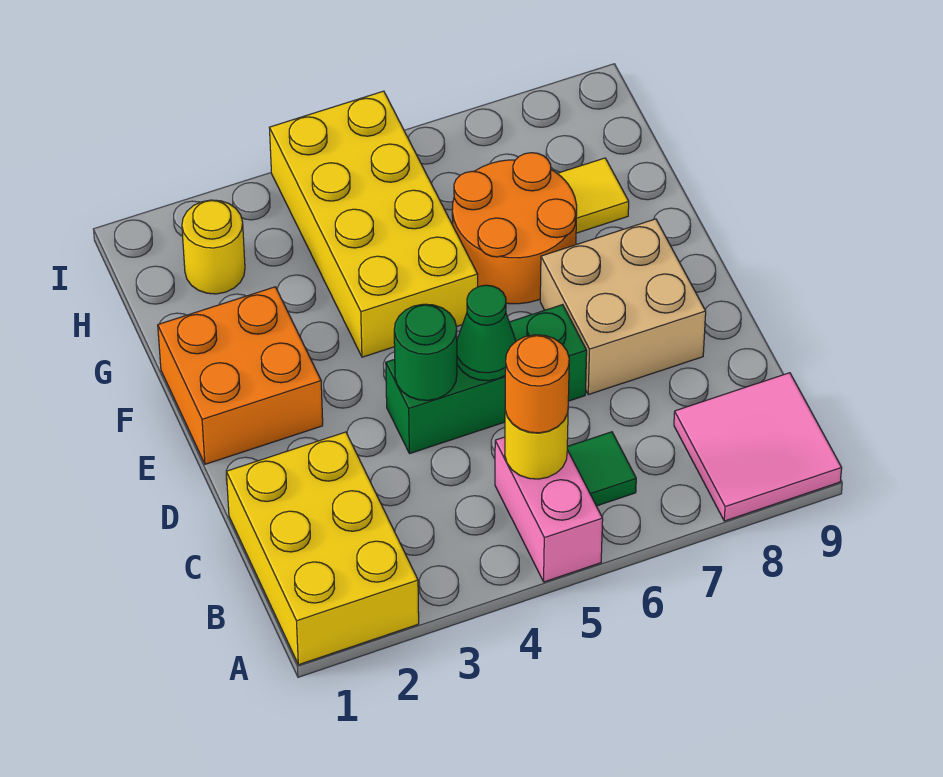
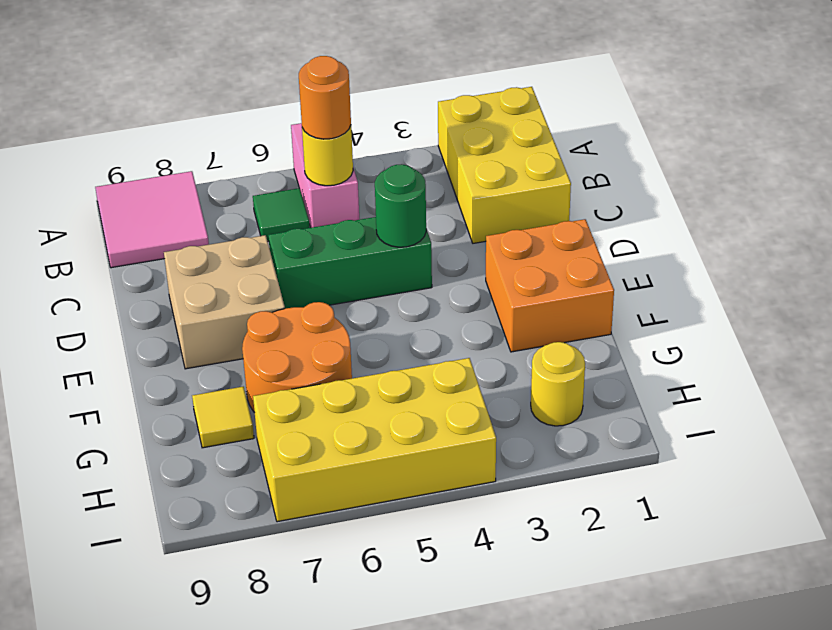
green cone D5 level 2 -> none
yellow brick F4:I5 level 1 -> yellow brick H4:I7 level 1

